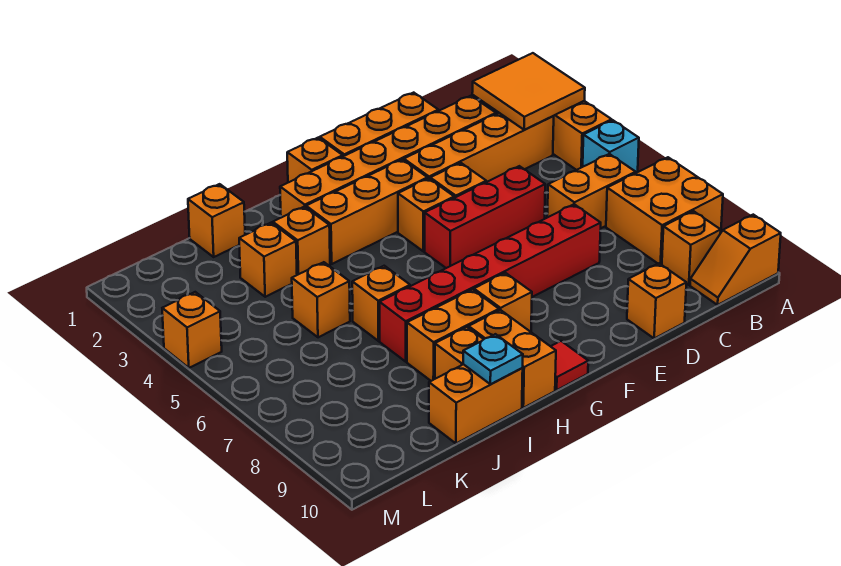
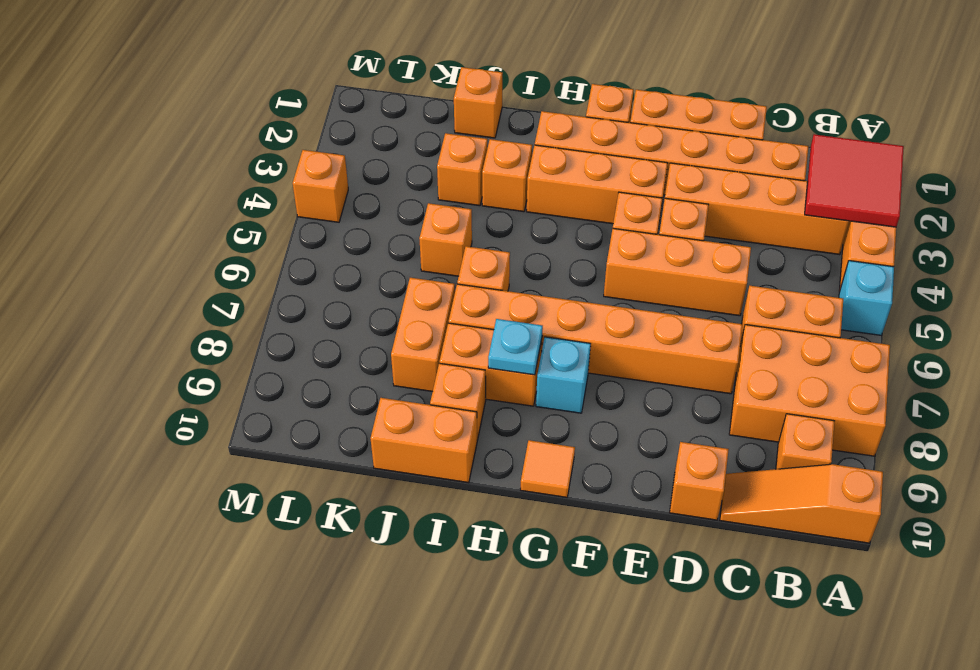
orange tile A2:B3 level 2 -> red tile A2:B3 level 2
orange brick A7:B8 level 1 -> orange brick A7:C8 level 1
orange slope A10:B10 level 1 top A -> orange slope A10:C10 level 1 top A
red brick D5:F5 level 1 -> orange brick D5:F5 level 1
red brick D7:I7 level 1 -> orange brick D7:I7 level 1
orange brick G8 level 1 -> cyan brick G8 level 1
red tile G10 level 1 -> orange tile G10 level 1
orange brick H9:H10 level 1 -> orange brick J7:J8 level 1
cyan plate I10 level 2 -> cyan plate H8 level 2

